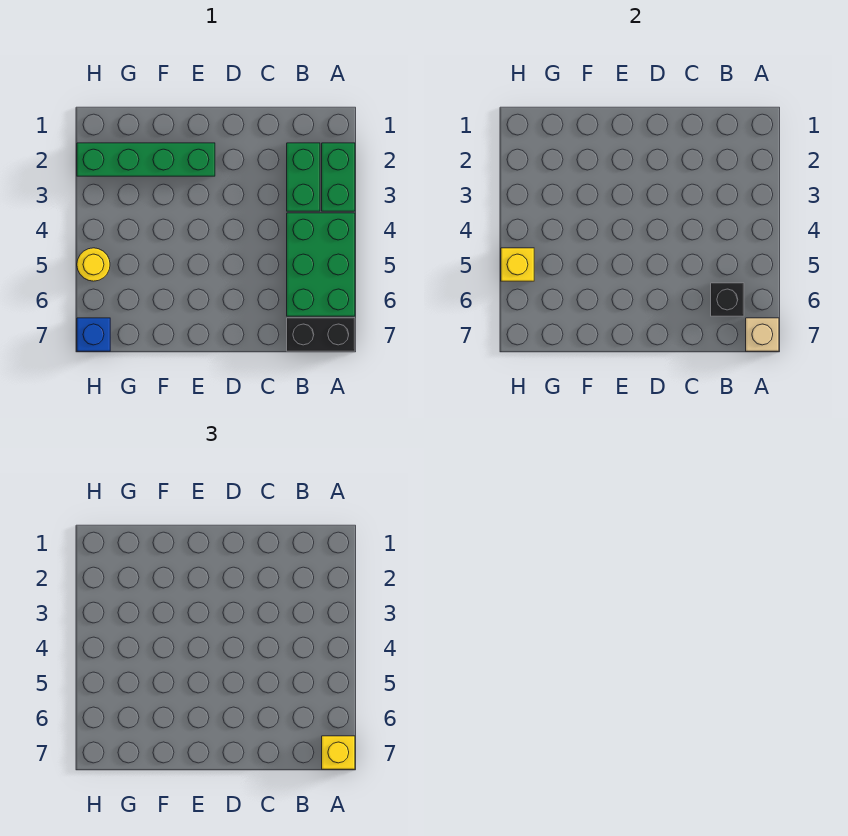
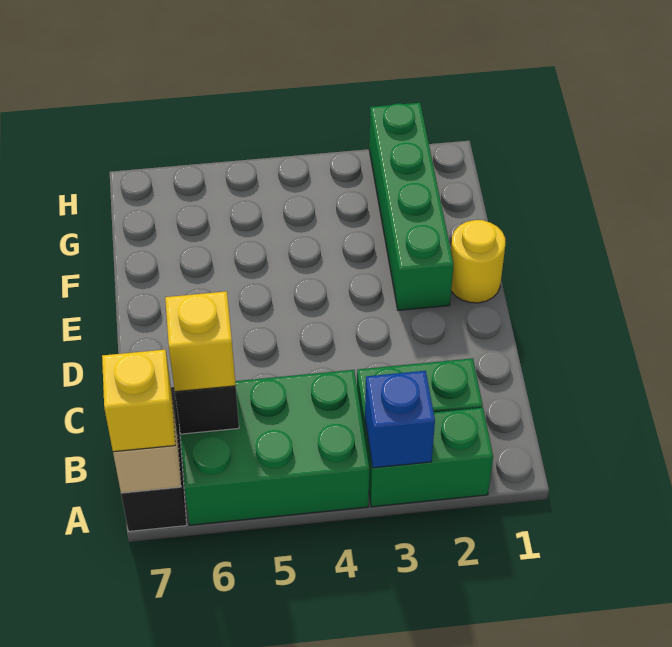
yellow round brick H5 level 1 -> yellow round brick E1 level 1
yellow brick H5 level 2 -> yellow brick B6 level 3
blue brick H7 level 1 -> blue brick A3 level 2

